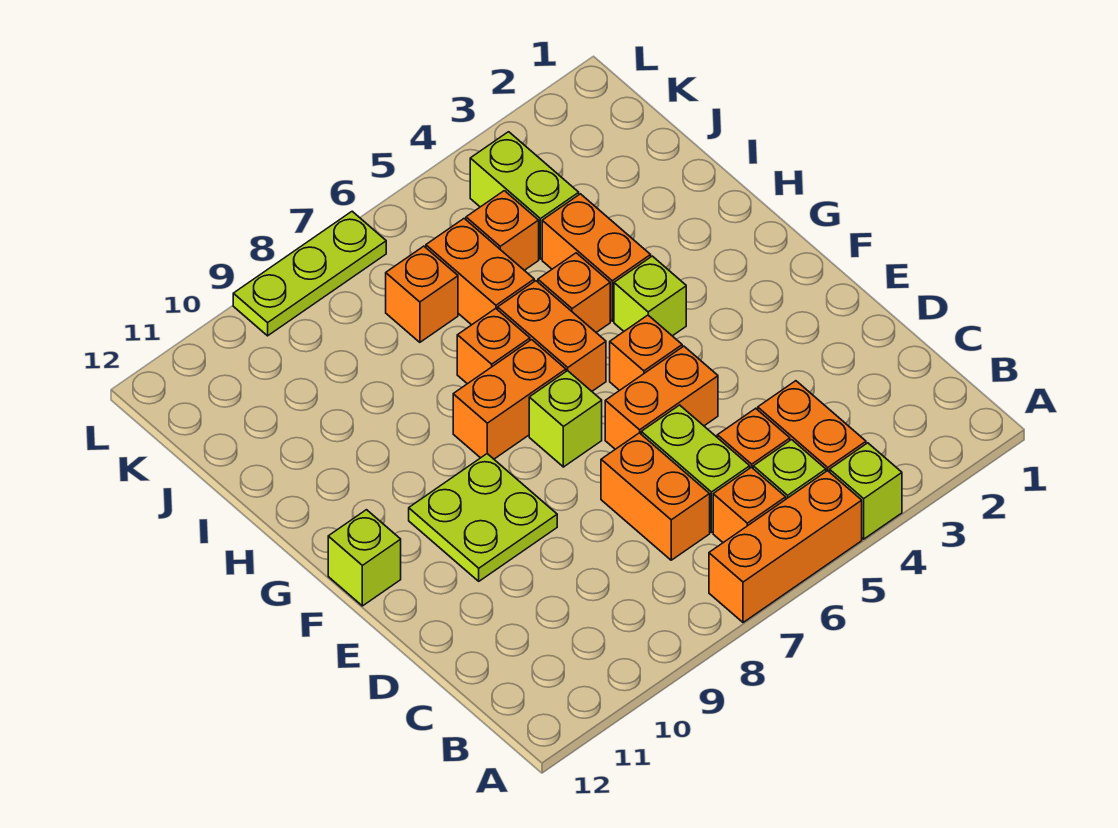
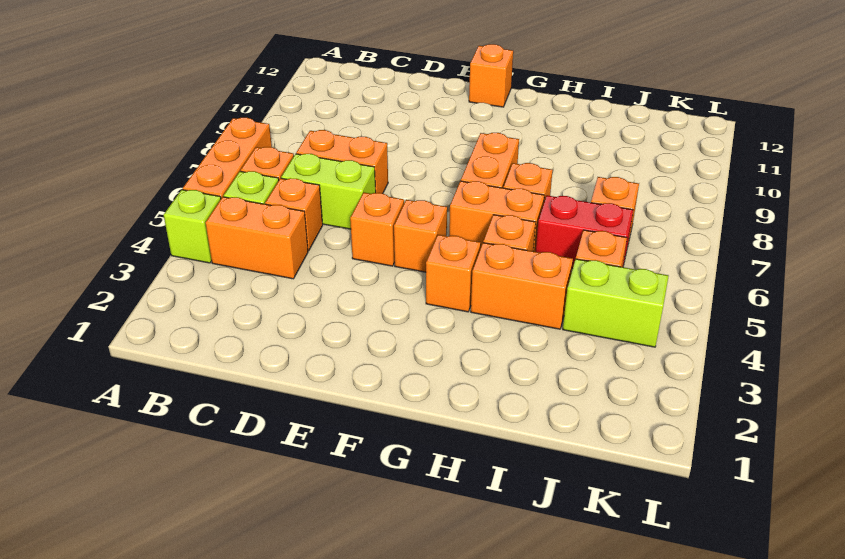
orange brick E5:E6 level 1 -> orange brick E5 level 1
lime plate E9:F10 level 1 -> none
lime brick F7 level 1 -> none
lime brick F12 level 1 -> orange brick F12 level 1
lime brick G4 level 1 -> orange brick G4 level 1
orange brick I6:J6 level 1 -> red brick I6:J6 level 1
lime plate L7:L9 level 1 -> none

